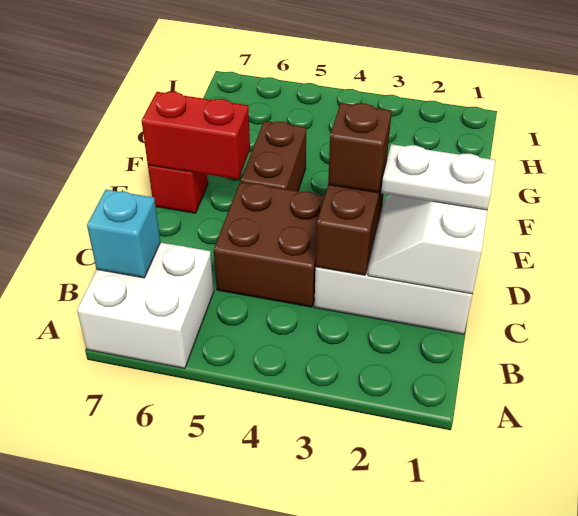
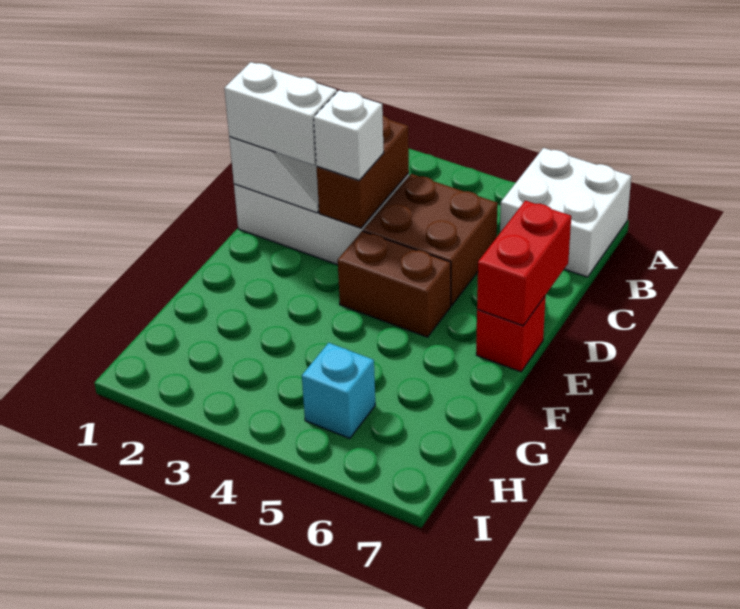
cyan brick B7 level 2 -> cyan brick H5 level 1
white plate D1:D2 level 3 -> white brick D1:D2 level 3
brown brick D3 level 3 -> white brick D3 level 3
brown brick E5:F5 level 1 -> brown brick E4:E5 level 1
red brick E6:E7 level 2 -> red brick D7:E7 level 2

